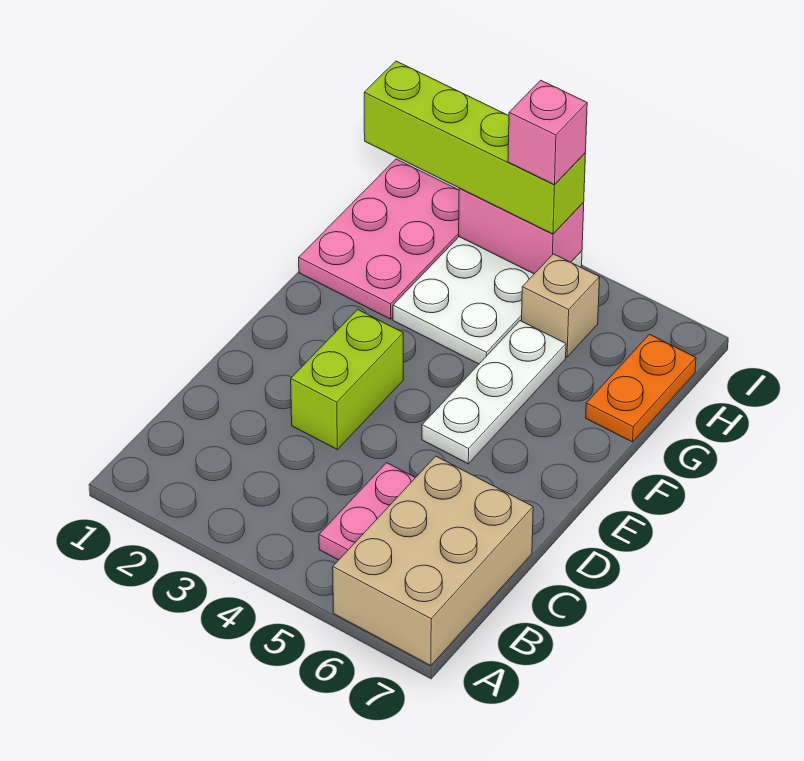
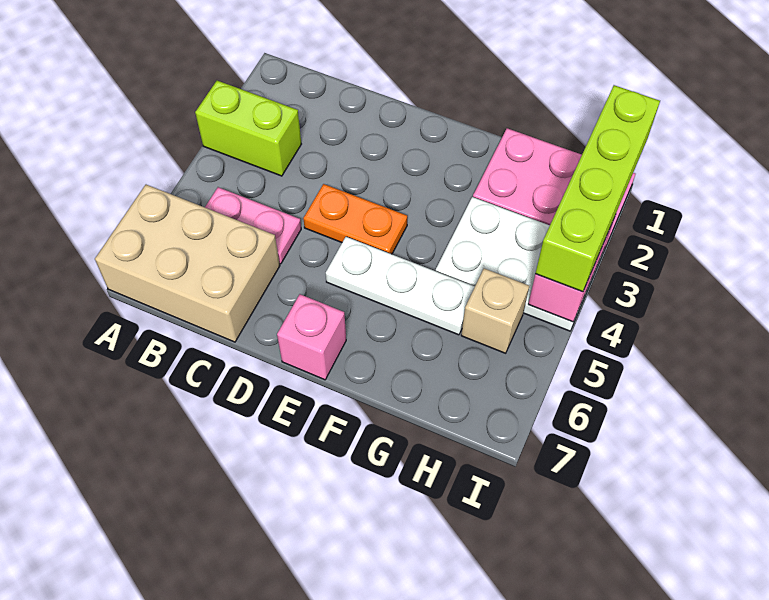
lime brick D3:E3 level 1 -> lime brick A3:B3 level 1
orange plate G7:H7 level 1 -> orange plate D4:E4 level 1
pink brick I4 level 4 -> pink brick E7 level 1

